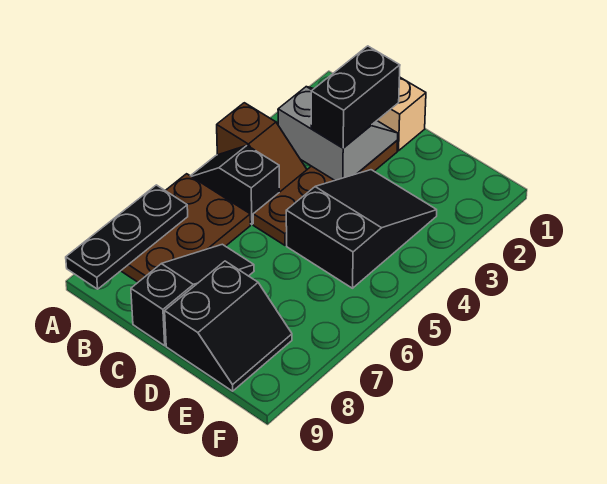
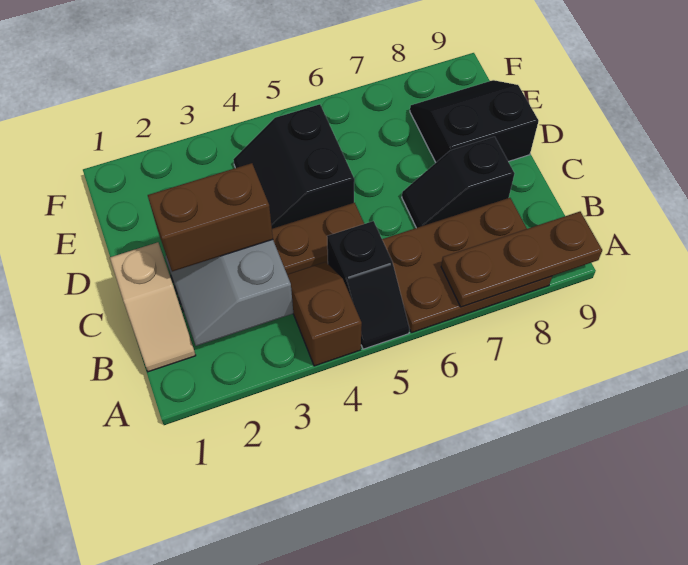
black plate A7:A9 level 2 -> brown plate A7:A9 level 2
black brick C2:C3 level 3 -> brown brick C2:C3 level 3
black slope C7:C9 level 1 top 9 -> black slope C7:C8 level 1 top 8
black slope D3:E5 level 1 top 5 -> black slope D4:E5 level 1 top 5

